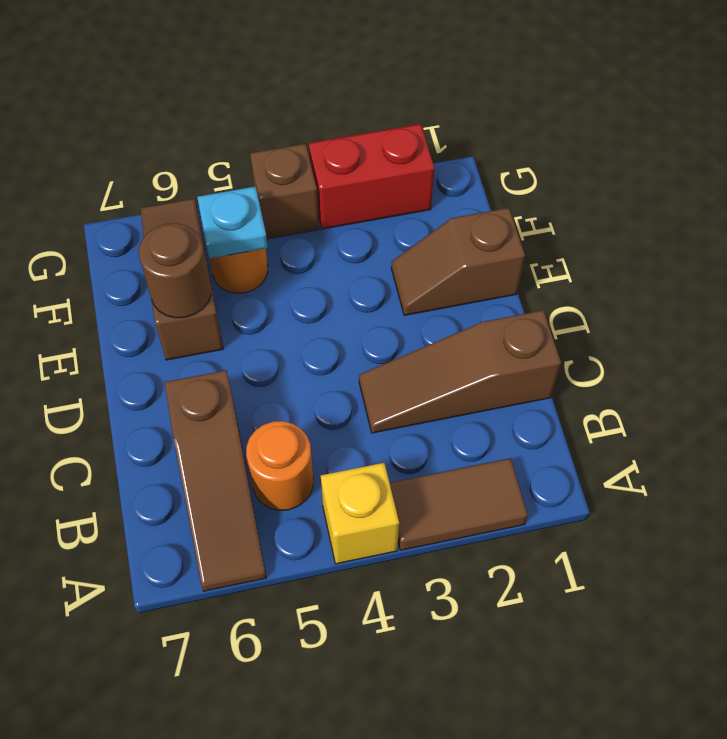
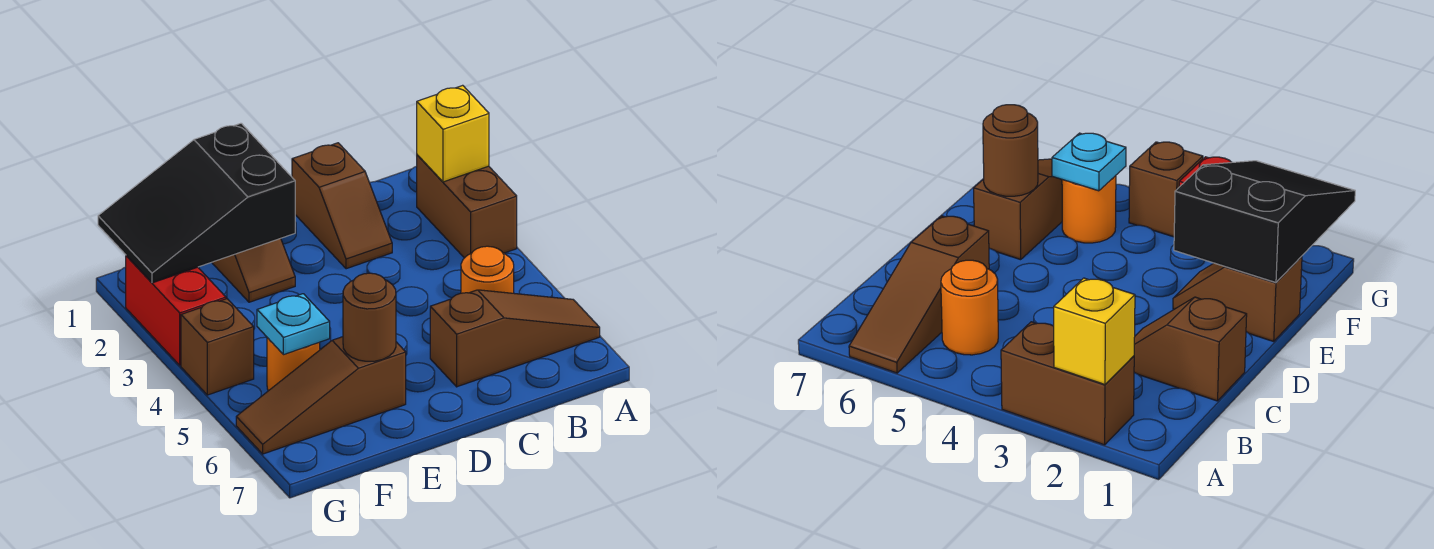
brown tile A2:A3 level 1 -> brown brick A2:A3 level 1
yellow brick A4 level 1 -> yellow brick A2 level 2
brown slope C1:C3 level 1 top 1 -> brown slope C1:C2 level 1 top 1
none -> black slope E1:G2 level 2 top E

